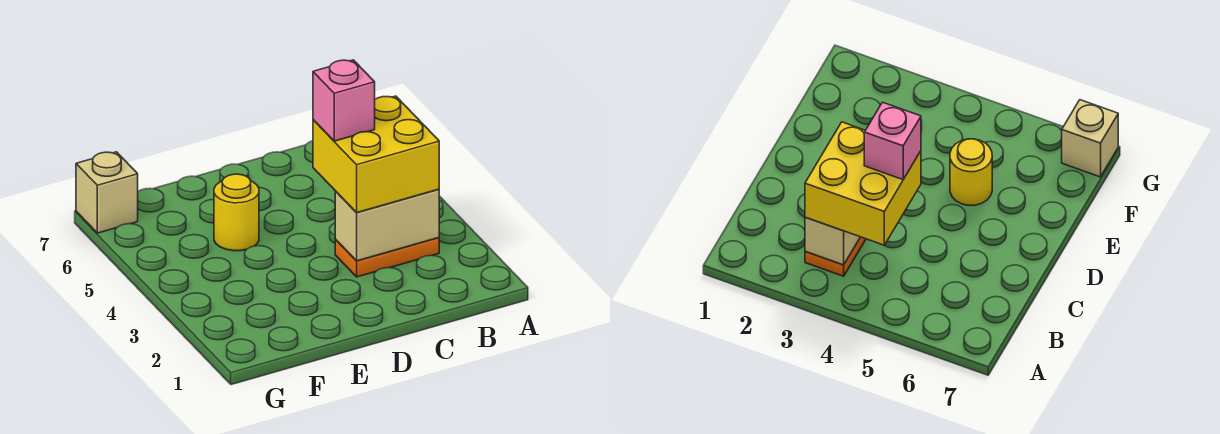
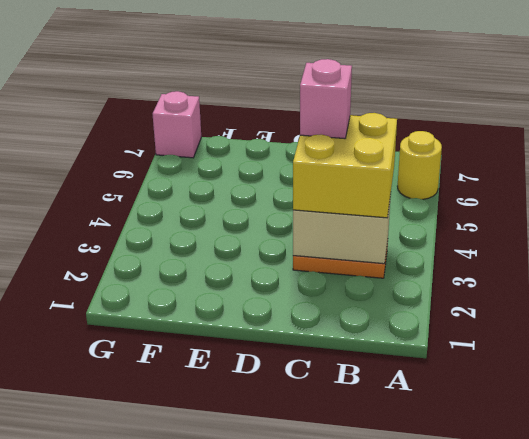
yellow round brick E5 level 1 -> yellow round brick A6 level 1
tan brick G7 level 1 -> pink brick G7 level 1

